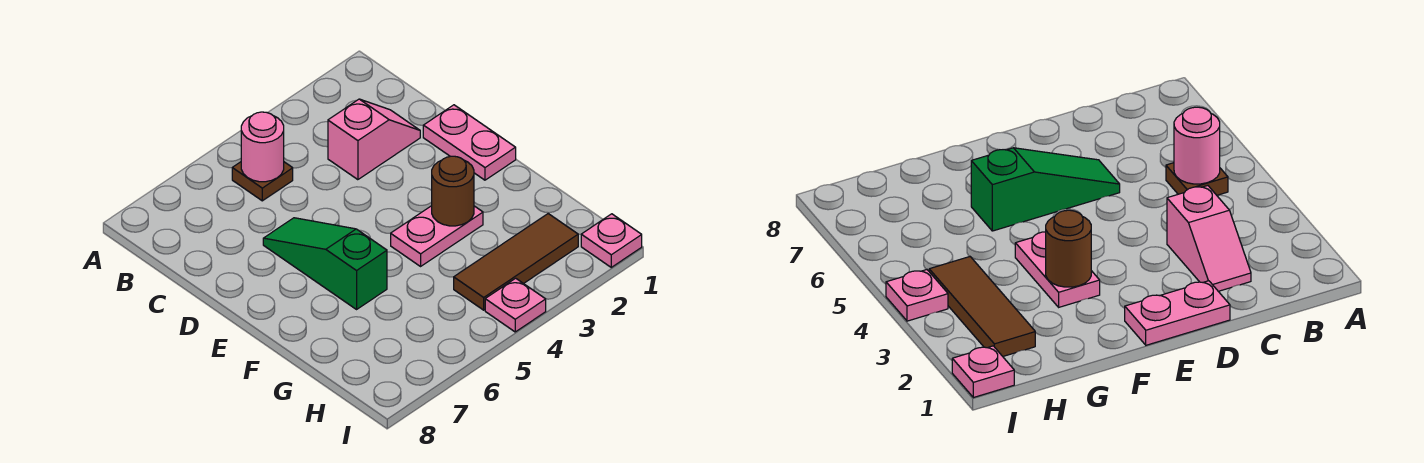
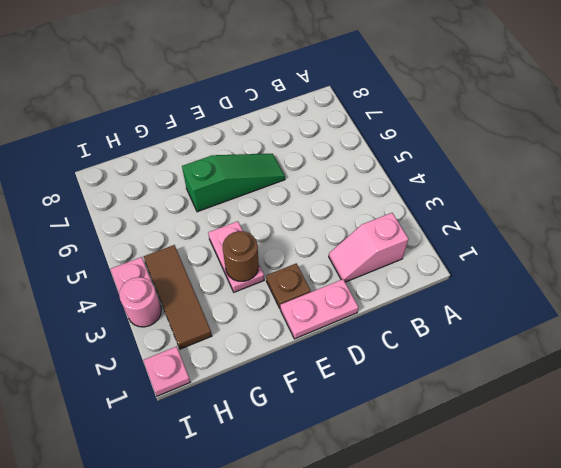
brown plate B5 level 1 -> brown plate E2 level 1
pink round brick B5 level 2 -> pink round brick I3 level 1
pink slope C2:C3 level 1 top 3 -> pink slope B2:C2 level 1 top B

